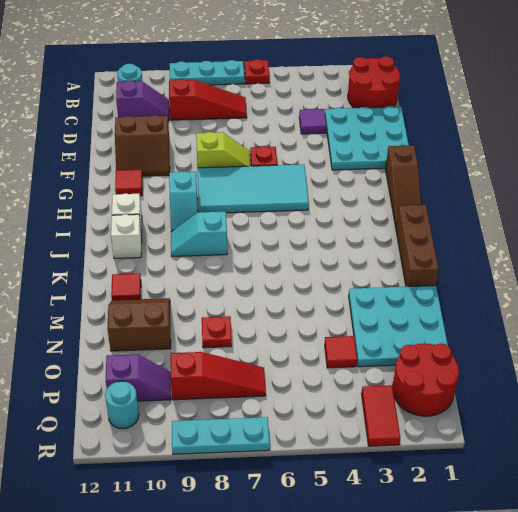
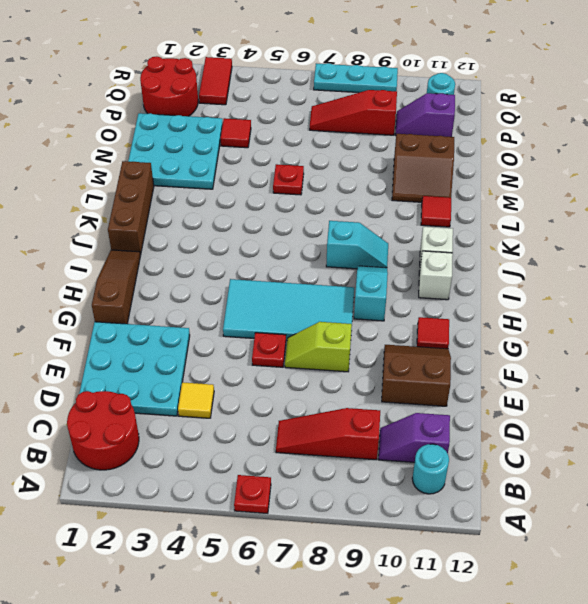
cyan plate A7:A9 level 1 -> none
purple tile D4 level 1 -> yellow tile D4 level 1
red plate N8 level 1 -> red plate M6 level 1

